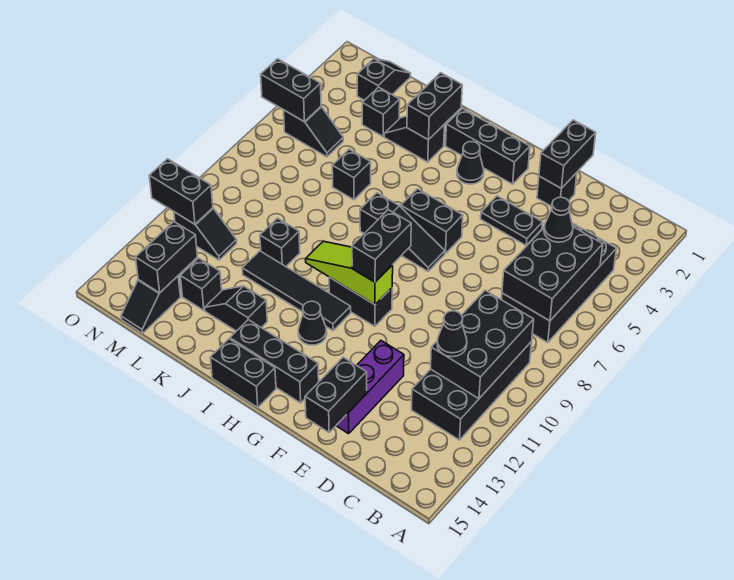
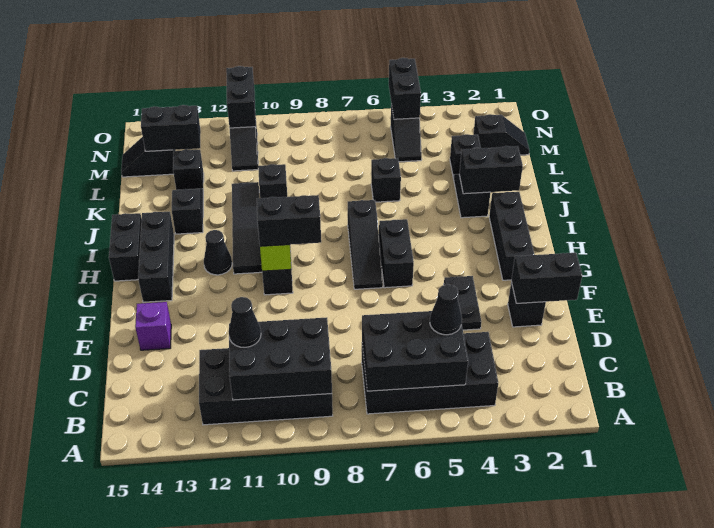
purple brick E12:E14 level 1 -> purple brick E14 level 1
black brick E14:E15 level 2 -> none
black cone H3 level 1 -> none

